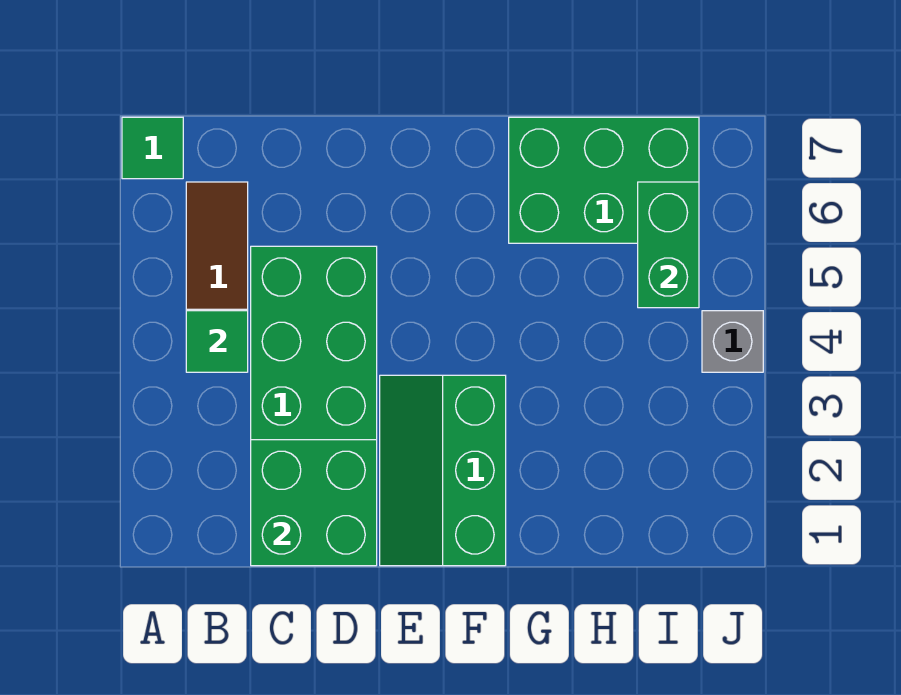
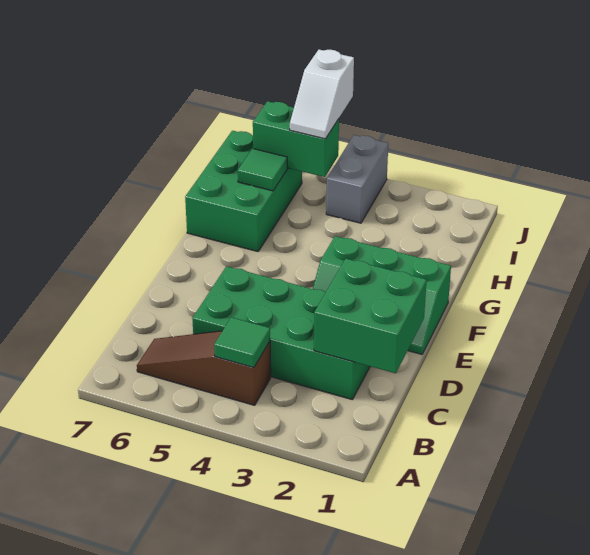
green tile A7 level 1 -> green tile H6 level 2
none -> white slope I5:J5 level 3 top J
grey brick J4 level 1 -> grey brick I4:J4 level 1

